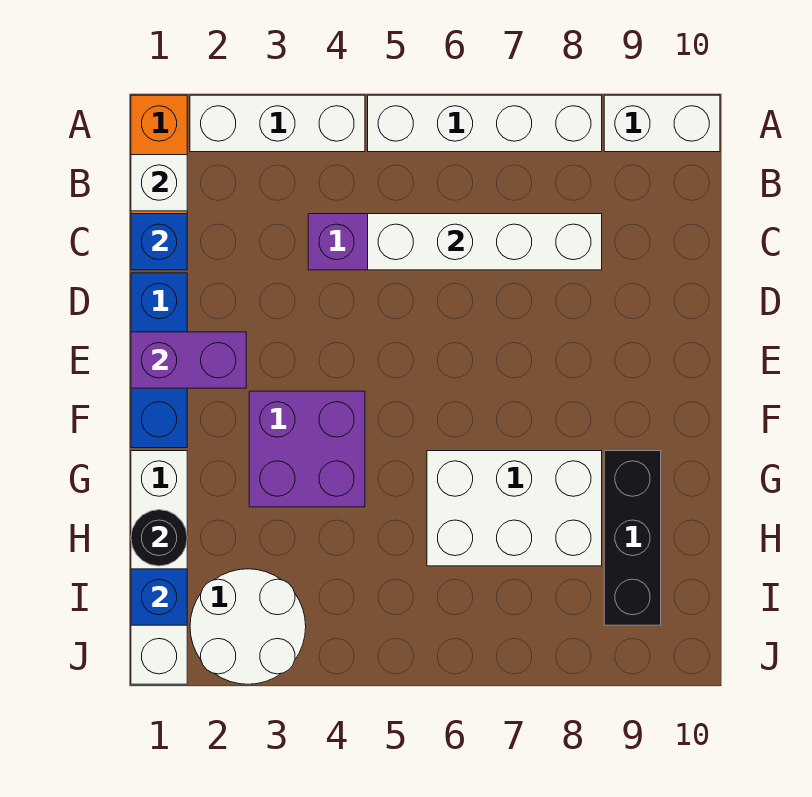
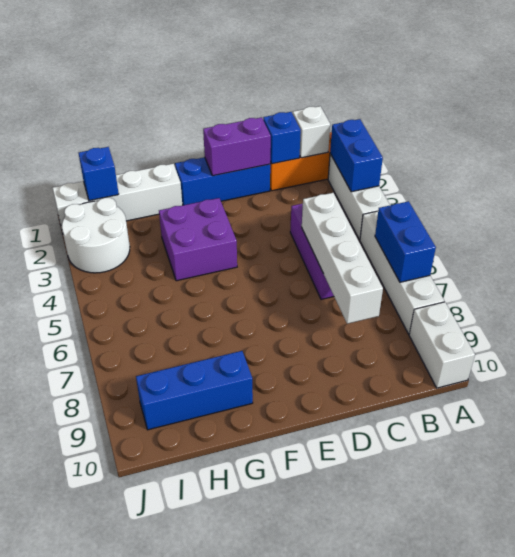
none -> blue brick A2:A3 level 2
none -> blue brick A6:A7 level 2
purple brick E1:E2 level 2 -> purple brick D1:E1 level 2
white brick G6:H8 level 1 -> none
black brick G9:I9 level 1 -> blue brick G9:I9 level 1
black round brick H1 level 2 -> none

